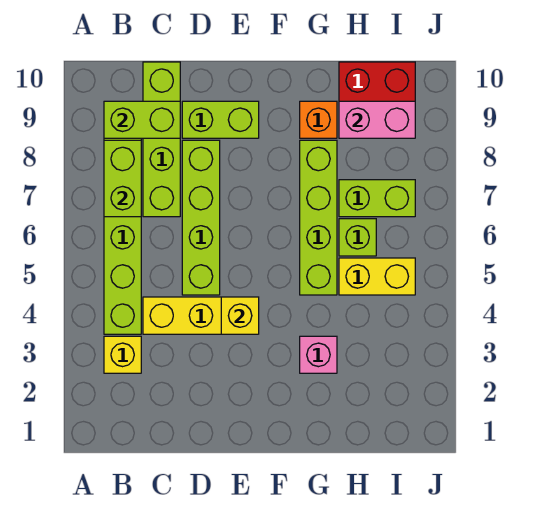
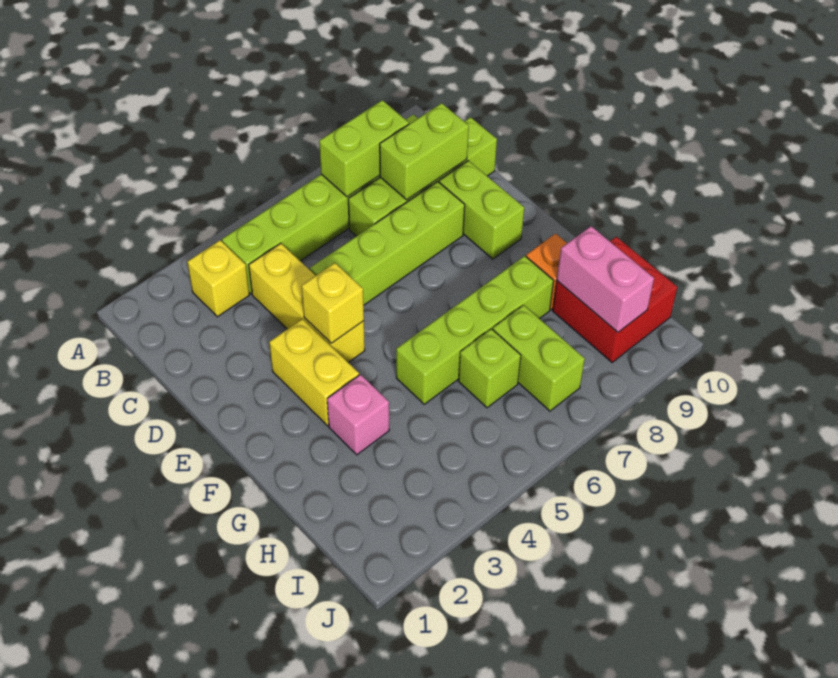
lime brick B9:C9 level 2 -> lime brick C8:C9 level 2
yellow brick H5:I5 level 1 -> yellow brick E3:F3 level 1

